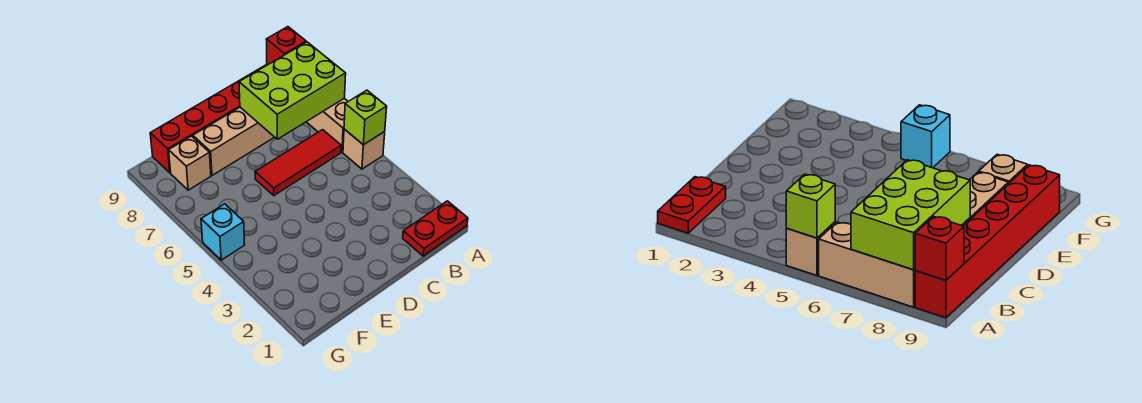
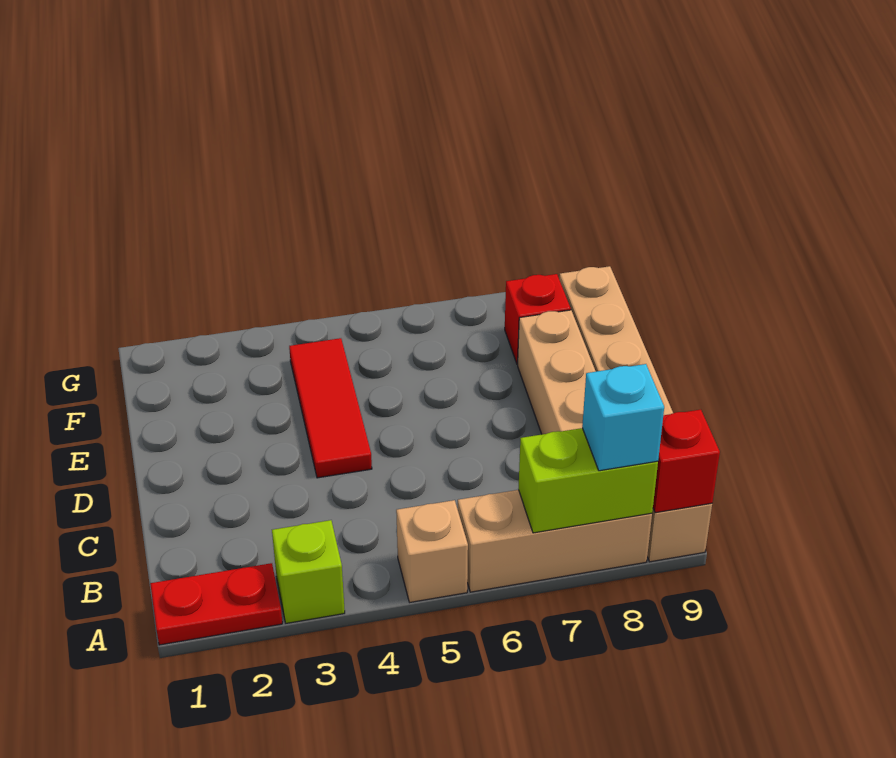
red plate A1:B1 level 1 -> red plate A1:A2 level 1
lime brick A5 level 2 -> lime brick A3 level 1
lime brick A7:C8 level 2 -> lime brick A7:A8 level 2
red brick A9:F9 level 1 -> tan brick A9:F9 level 1
red tile B6:D6 level 1 -> red tile D4:F4 level 1
tan brick F8 level 1 -> red brick F8 level 1
cyan brick G5 level 1 -> cyan brick A8 level 3

